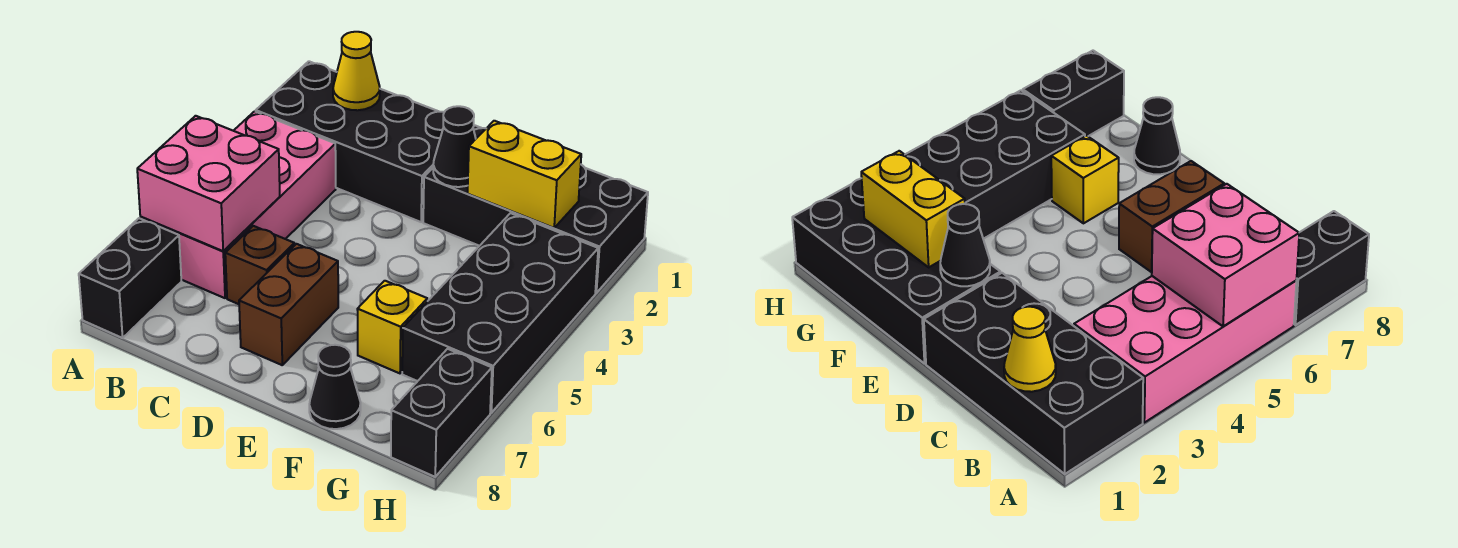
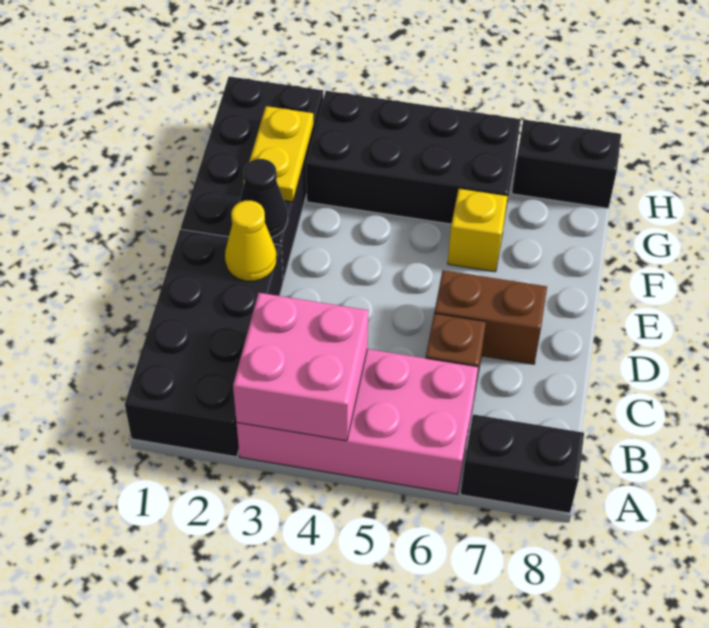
pink brick A5:B6 level 2 -> pink brick A3:B4 level 2
yellow cone B1 level 2 -> yellow cone D2 level 2
yellow brick F2:G2 level 2 -> yellow plate F2:G2 level 2
black cone F8 level 1 -> none

